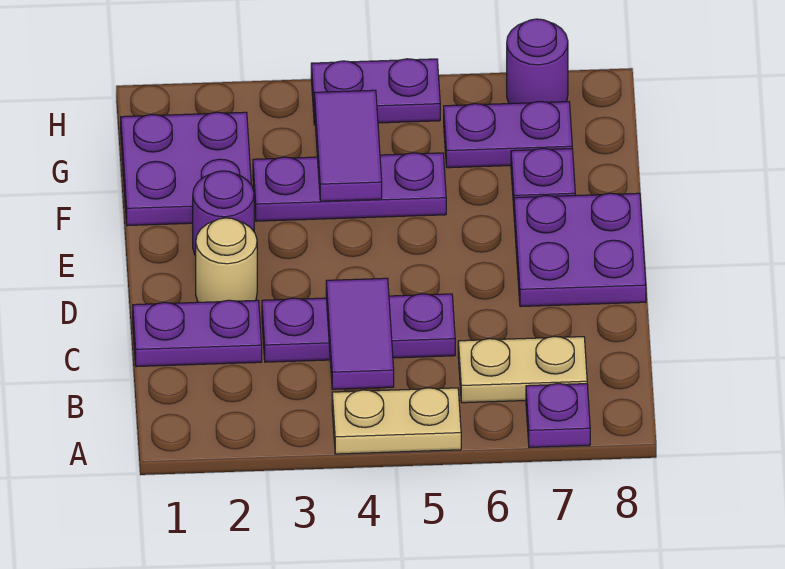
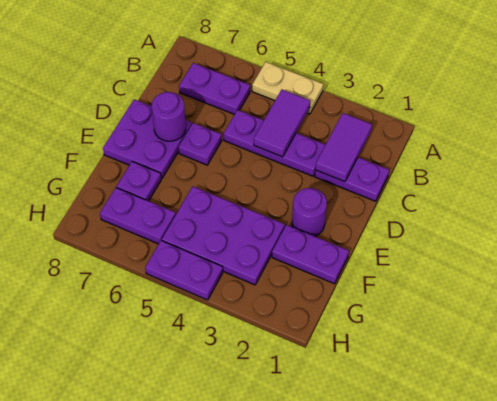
purple plate A7 level 1 -> purple plate D6 level 1
tan plate B6:B7 level 1 -> purple plate B6:B7 level 1
tan round brick D2 level 1 -> none
purple plate F1:G2 level 1 -> purple plate F1:F2 level 1
purple plate F3:F5 level 1 -> purple plate F3:G5 level 1
purple tile F4:G4 level 2 -> purple tile B2:C2 level 2
purple round brick H7 level 1 -> purple round brick D7 level 2

